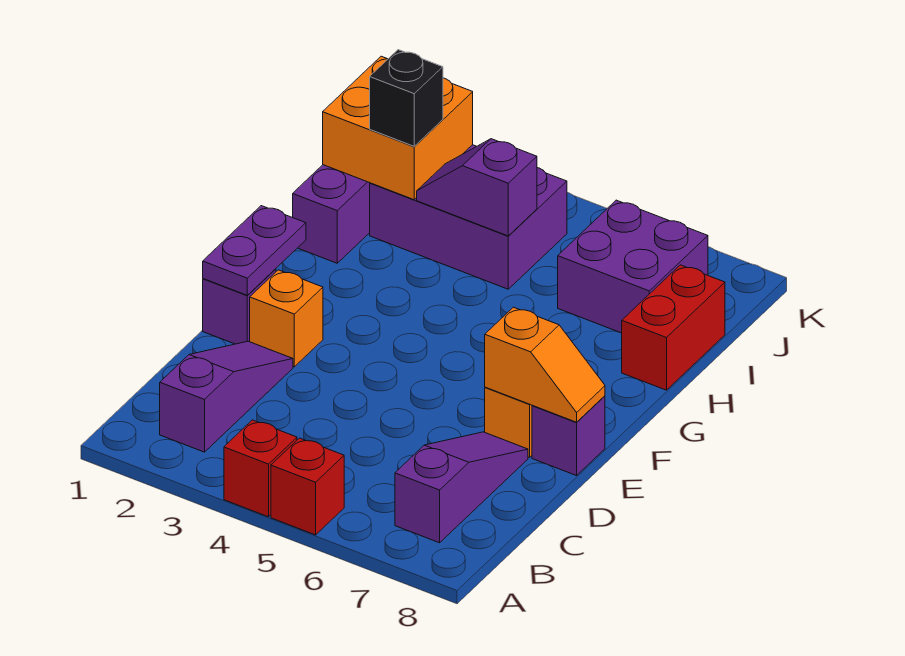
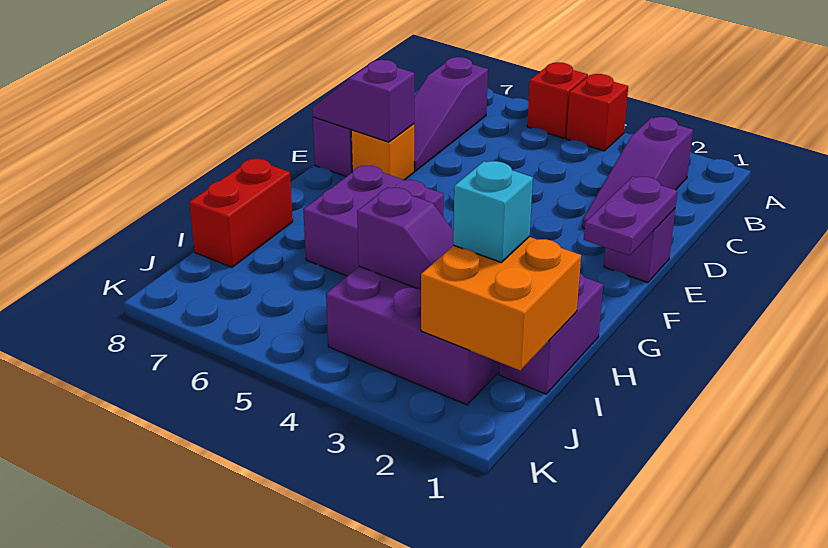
orange brick E2 level 1 -> none
orange slope E7:E8 level 2 top 7 -> purple slope E7:E8 level 2 top 7
black brick I2 level 3 -> cyan brick I2 level 3
purple brick I6:J7 level 1 -> purple brick G5:H6 level 1

